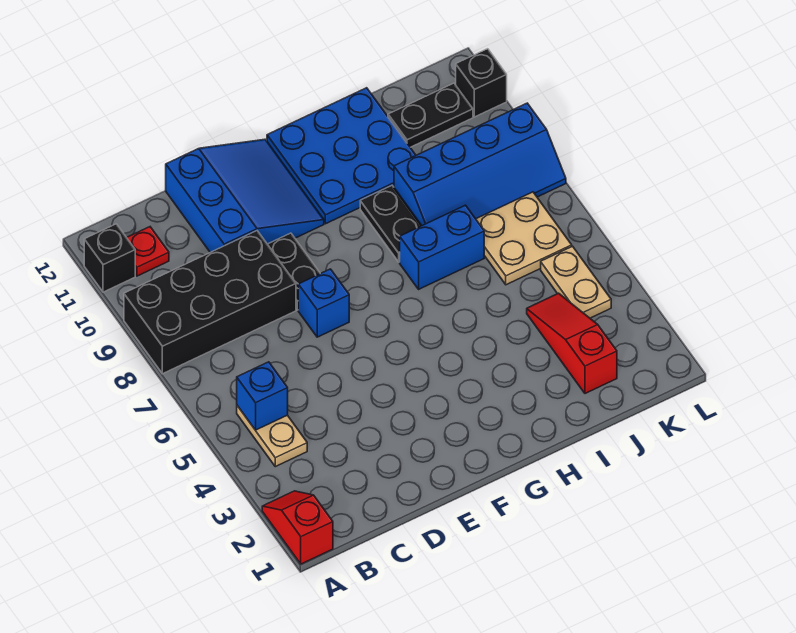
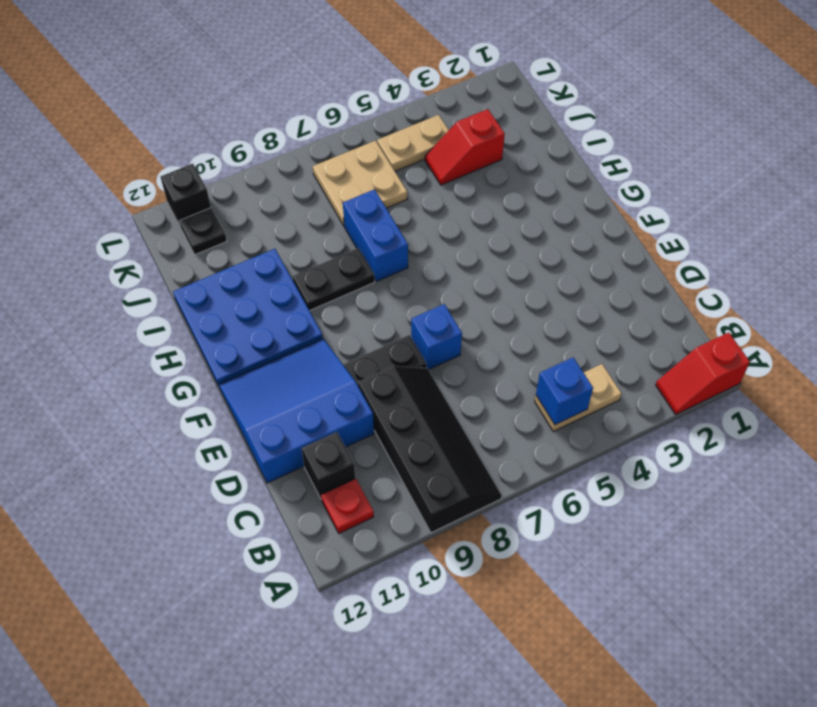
black brick A8:D9 level 1 -> black slope A8:D9 level 1 top 9
black brick A11 level 1 -> black brick C11 level 1
blue slope I8:L9 level 1 top 9 -> none
red slope J2:J4 level 1 top 2 -> red slope J3:J4 level 1 top 3
black plate J11:K11 level 1 -> black plate K11 level 1

